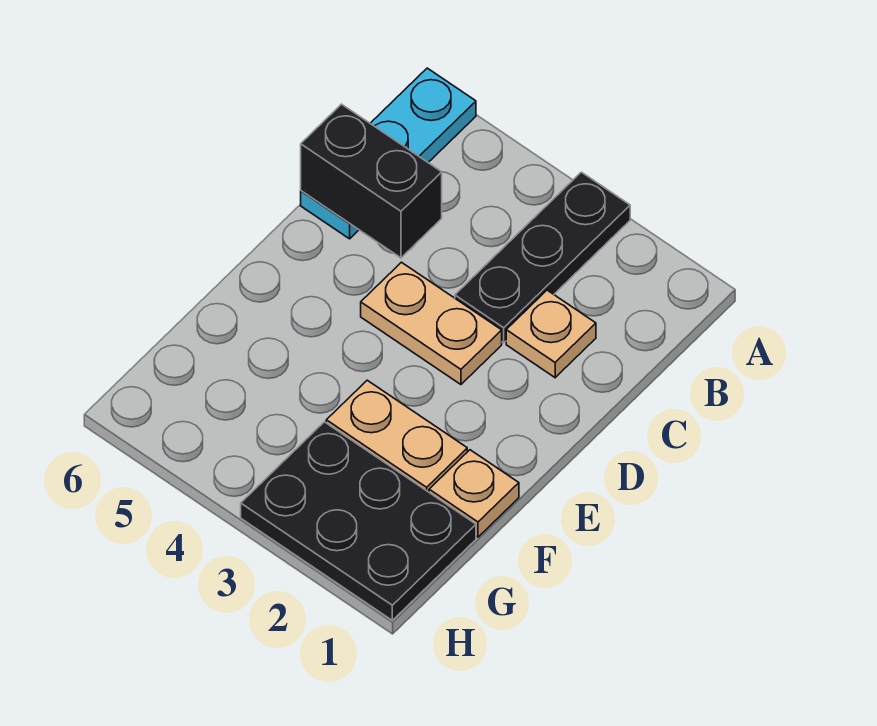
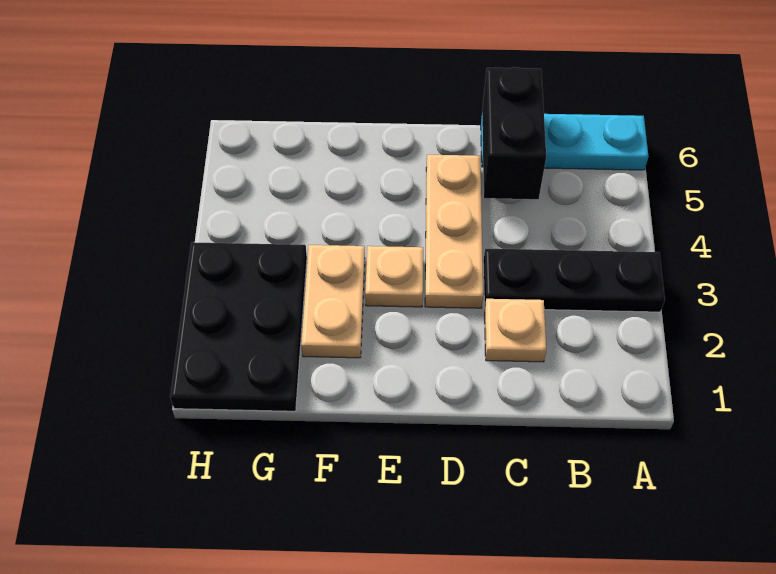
tan plate D3:D4 level 1 -> tan plate D3:D5 level 1
tan plate F1 level 1 -> tan plate E3 level 1

